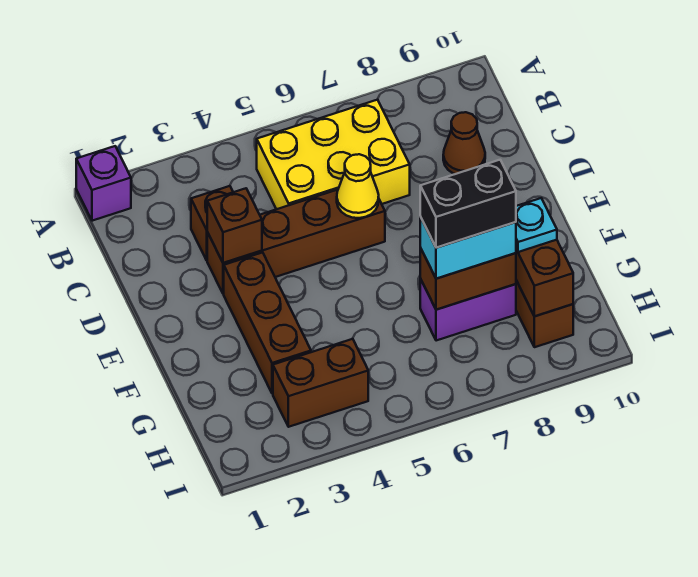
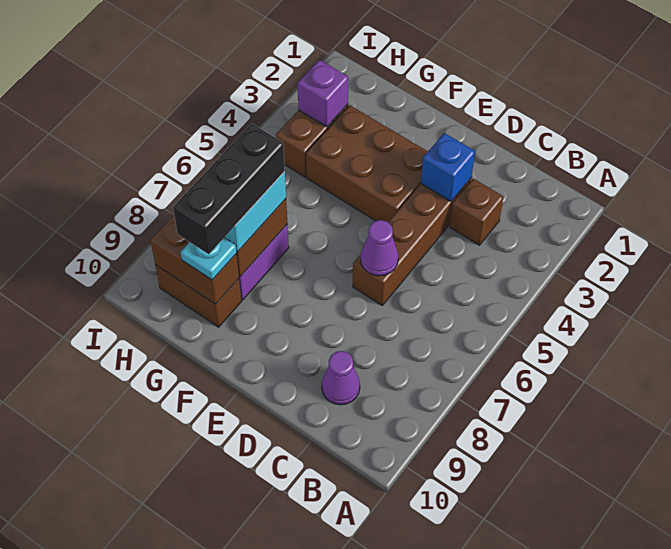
purple brick A1 level 1 -> purple brick H3 level 2
yellow brick B5:C7 level 1 -> none
brown cone C9 level 1 -> purple cone C9 level 1
brown brick D3 level 2 -> blue brick D3 level 2
yellow cone D6 level 2 -> purple cone D6 level 2
brown brick E3:G3 level 1 -> brown brick E3:G4 level 1
black brick G7:G8 level 4 -> black brick G7:G9 level 4

